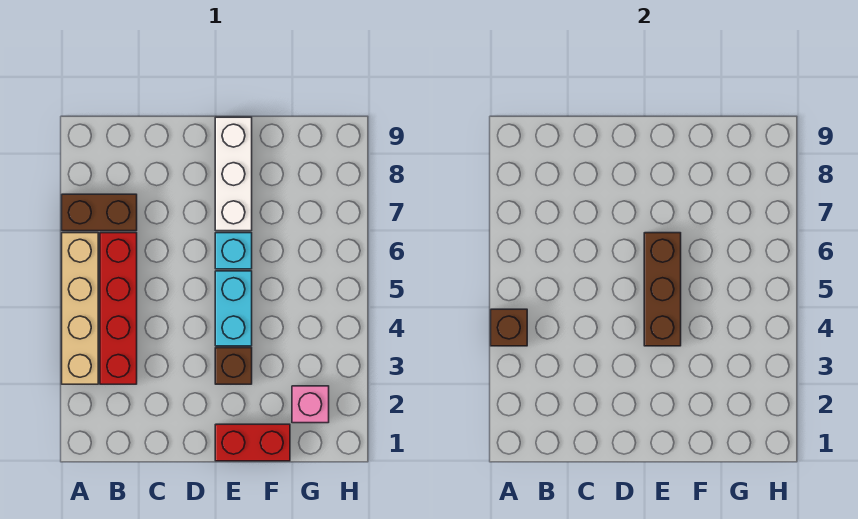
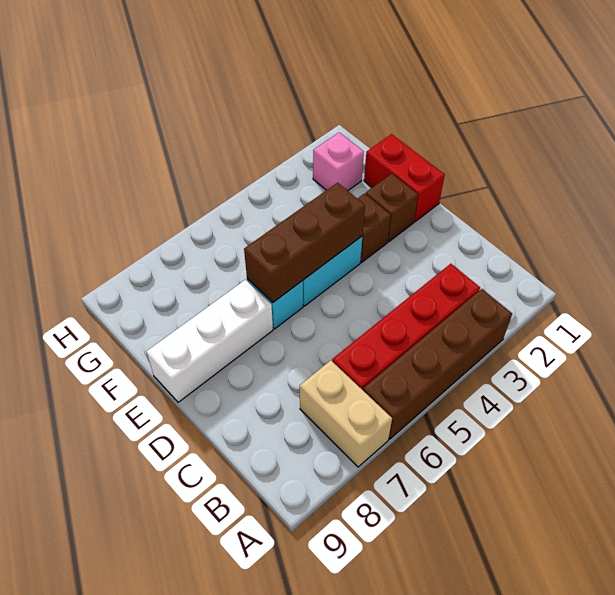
tan brick A3:A6 level 1 -> brown brick A3:A6 level 1
brown brick A4 level 2 -> brown brick E2 level 1
brown brick A7:B7 level 1 -> tan brick A7:B7 level 1

